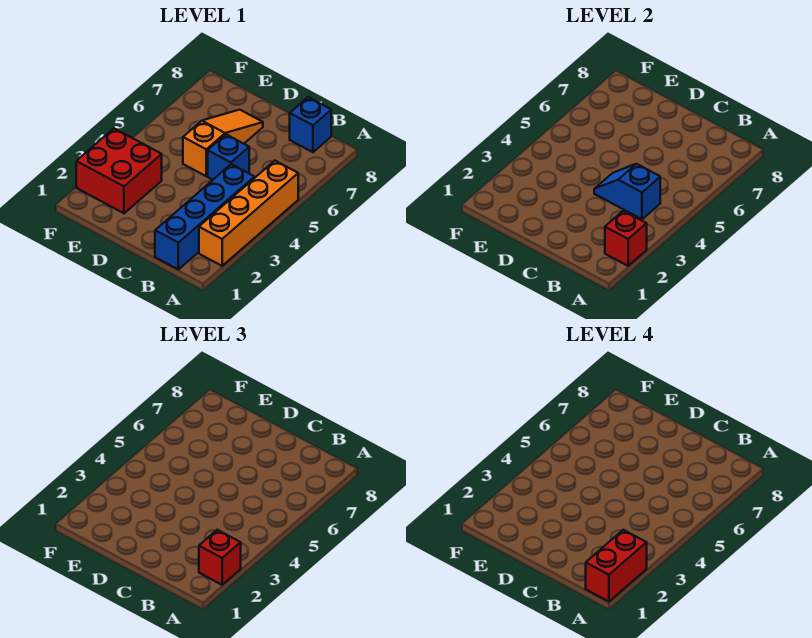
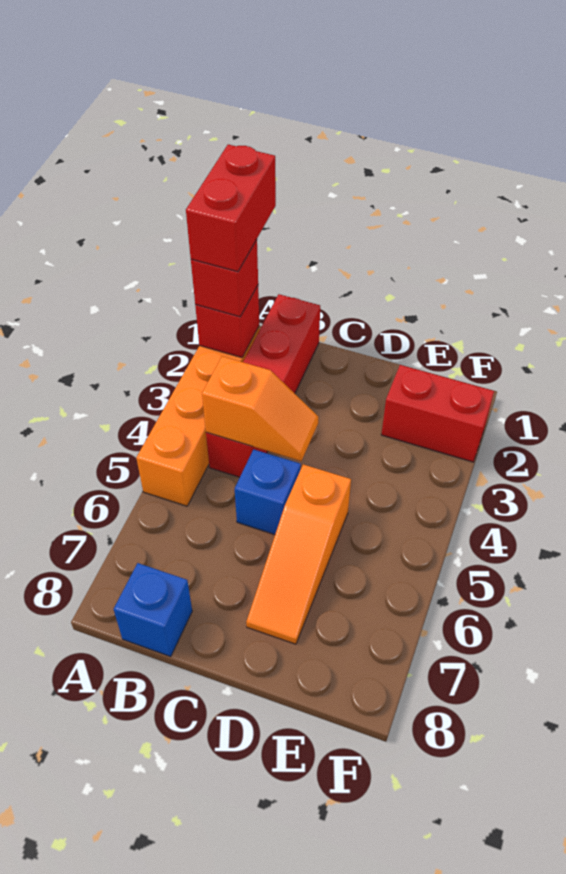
blue brick B1:B4 level 1 -> red brick B1:B4 level 1
blue slope B4:C4 level 2 top B -> orange slope B4:C4 level 2 top B
red brick E2:F3 level 1 -> red brick E2:F2 level 1

